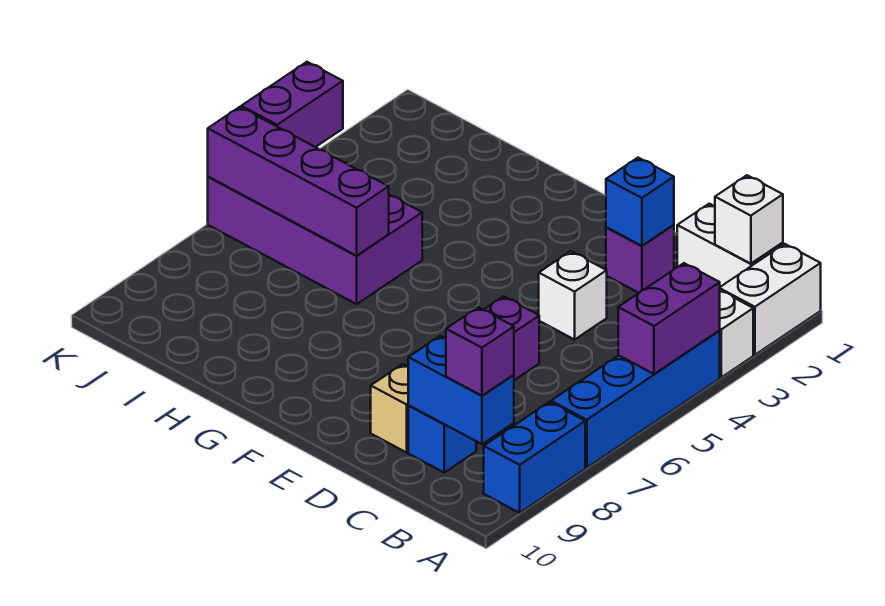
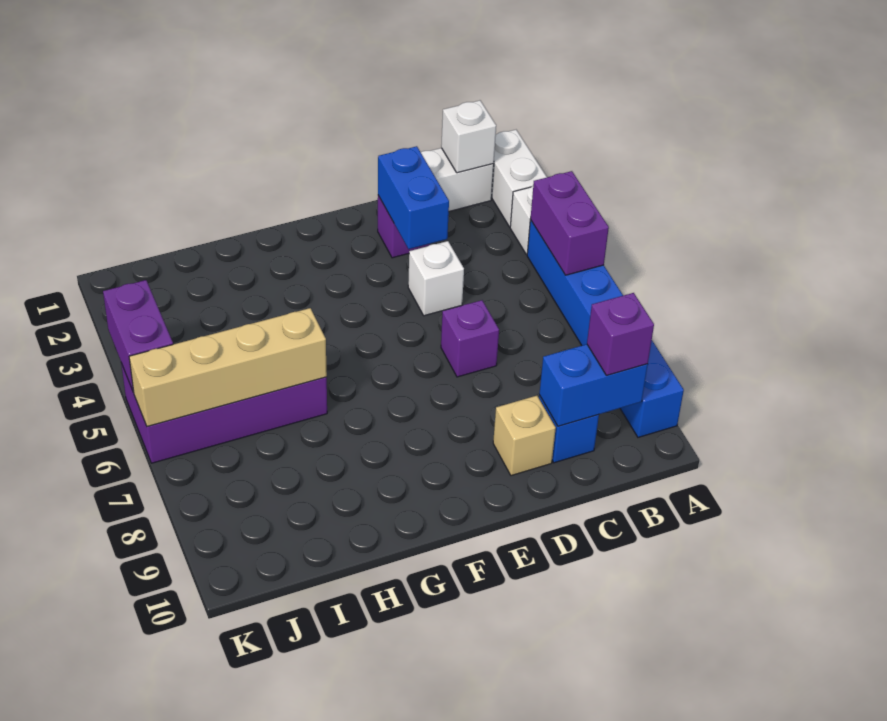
blue brick D2 level 2 -> blue brick D2:D3 level 2
purple brick H6:K6 level 2 -> tan brick H6:K6 level 2

